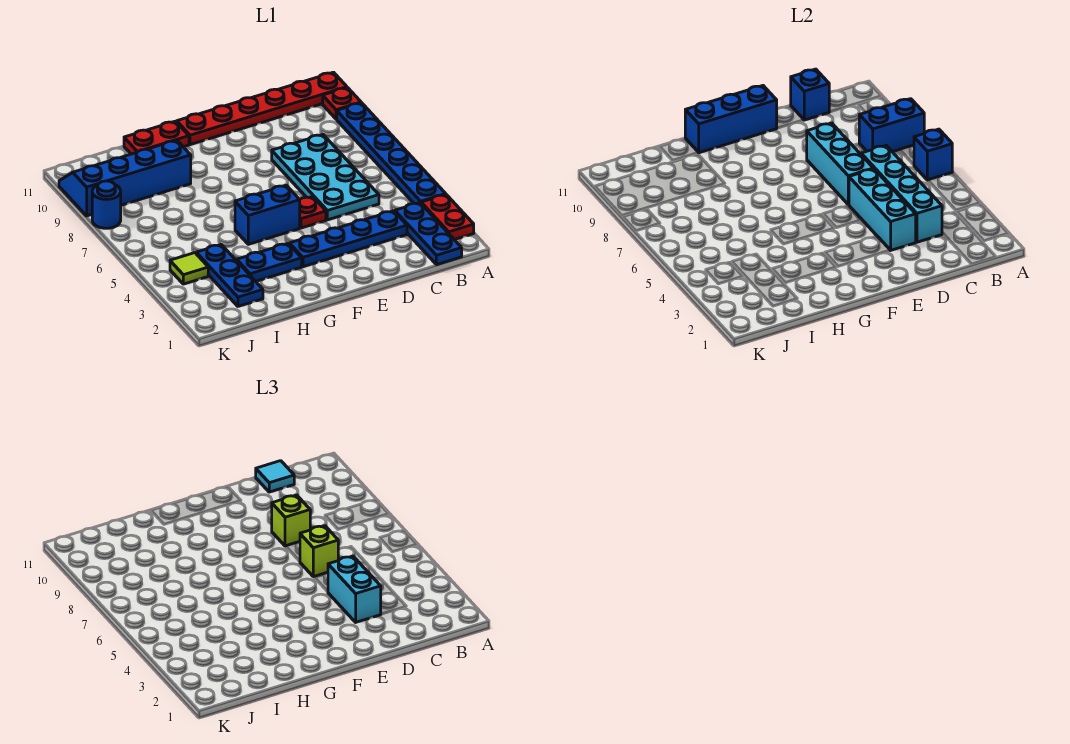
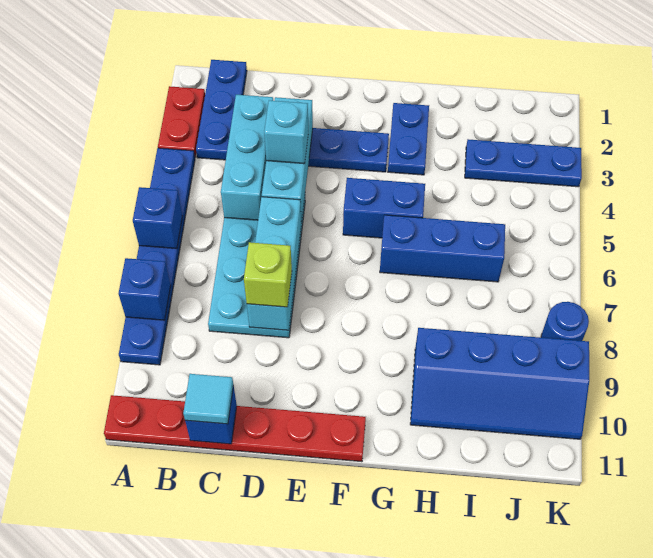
blue brick A8:B8 level 2 -> blue brick A8 level 2
red plate A10 level 1 -> none
cyan brick C3:C6 level 2 -> cyan brick C3:C5 level 2
cyan brick D3:D4 level 3 -> cyan brick D4 level 3
lime brick D6 level 3 -> none
red plate E5 level 1 -> none
blue brick E11:G11 level 2 -> blue brick G6:I6 level 1
blue plate G3:H3 level 1 -> blue plate G2:G3 level 1
red plate G11:H11 level 1 -> none
blue plate I2:I4 level 1 -> blue plate I3:K3 level 1
lime tile J4 level 1 -> none

